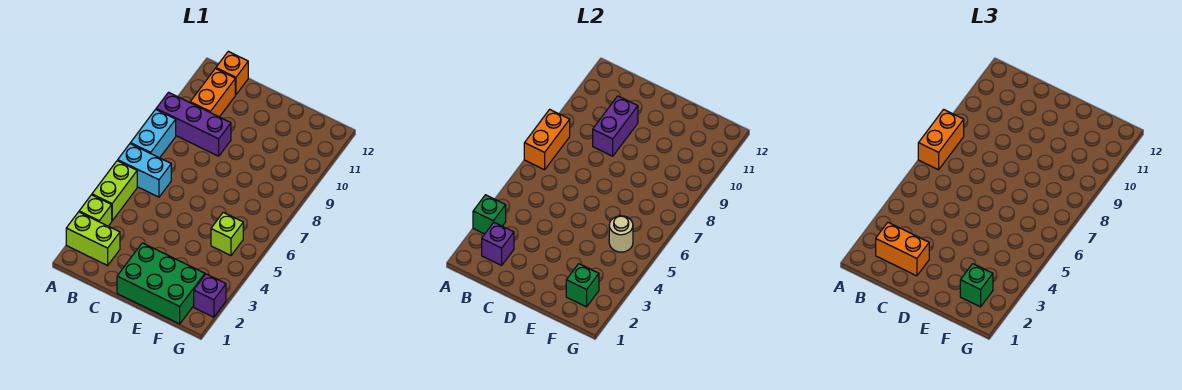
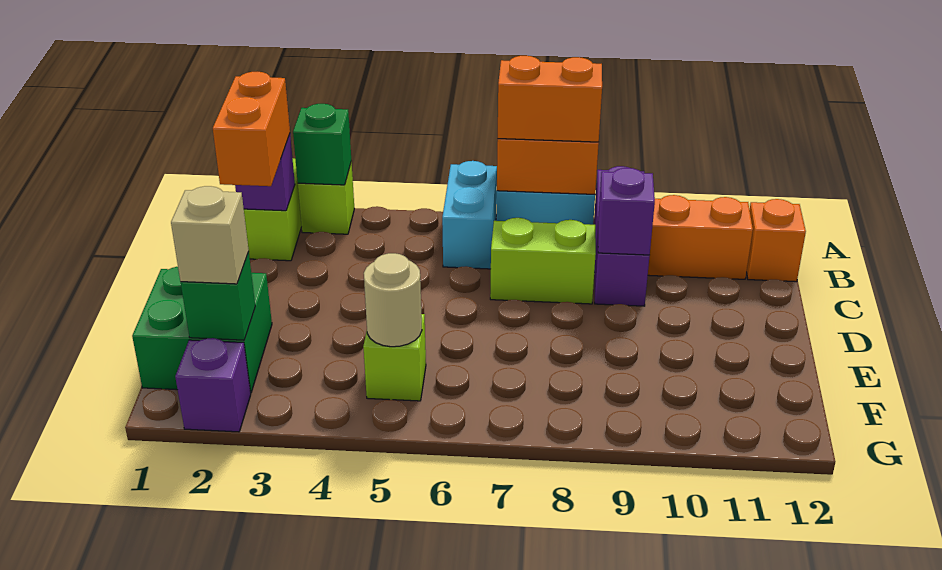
lime brick A4:A5 level 1 -> lime brick C7:C8 level 1
purple brick C9:C10 level 2 -> purple brick C9 level 2
green brick D1:F2 level 1 -> green brick E1:F2 level 1
green brick F2 level 3 -> tan brick F2 level 3

